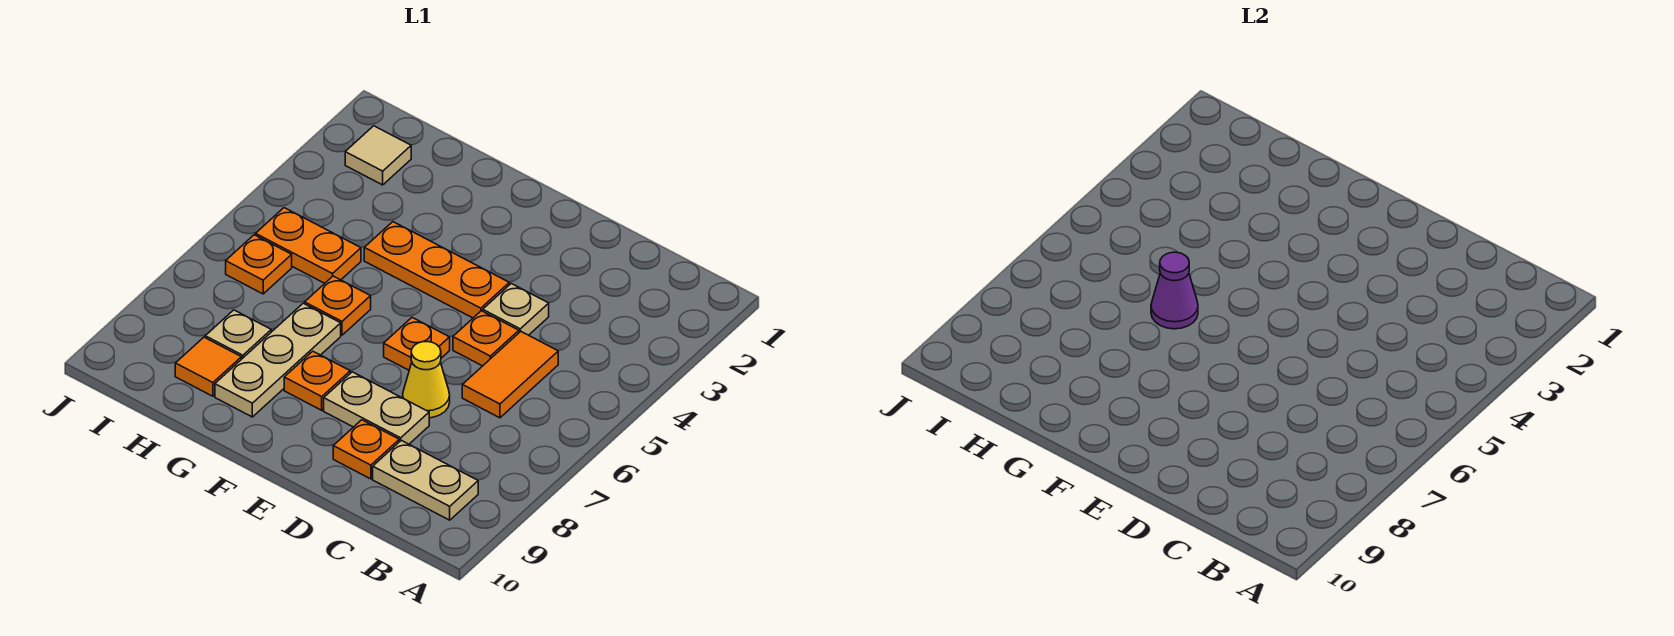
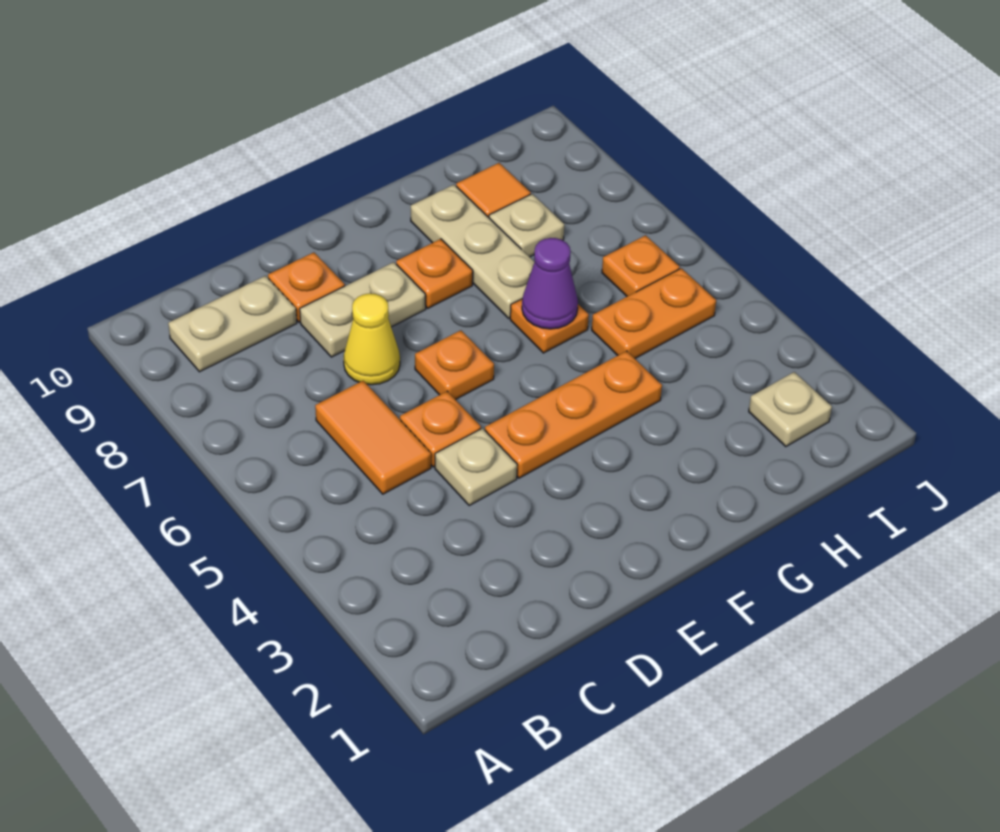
tan tile I2 level 1 -> tan plate I2 level 1

